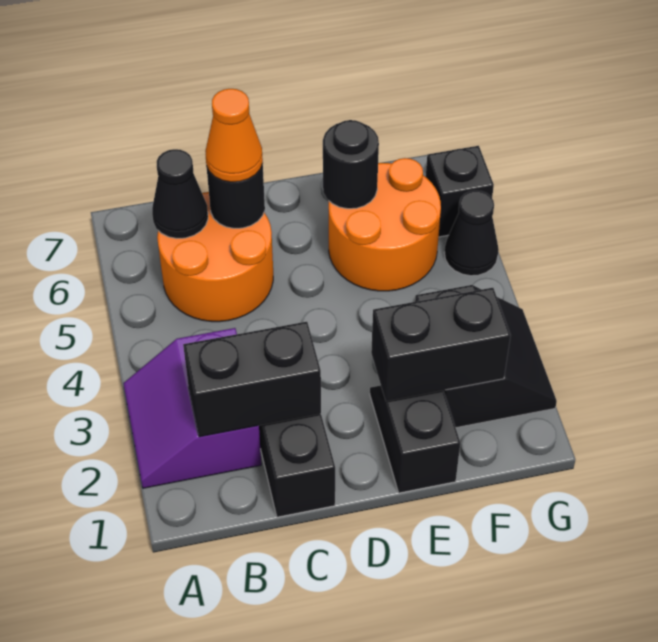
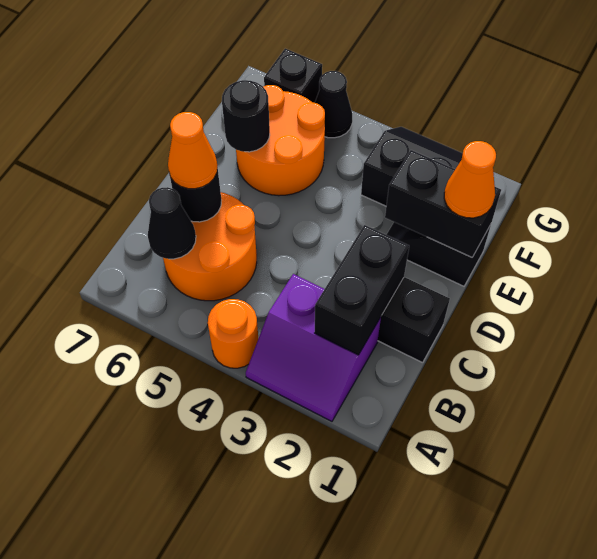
none -> orange round brick A4 level 1
none -> orange cone E1 level 3
black brick E2:F2 level 2 -> black brick E1:E2 level 2

